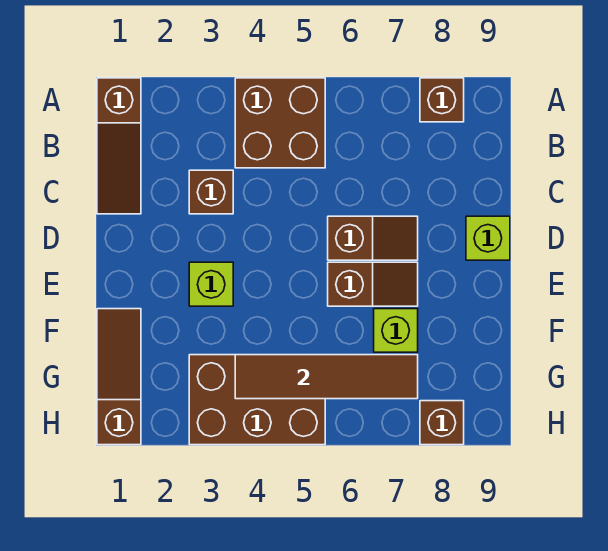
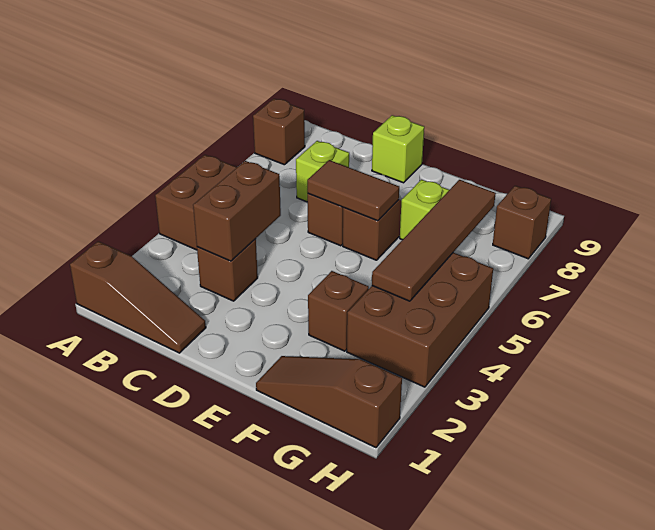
none -> brown brick C3:C4 level 2
none -> brown tile D6:E6 level 2
lime brick E3 level 1 -> lime brick C7 level 1
none -> brown brick F3 level 1

